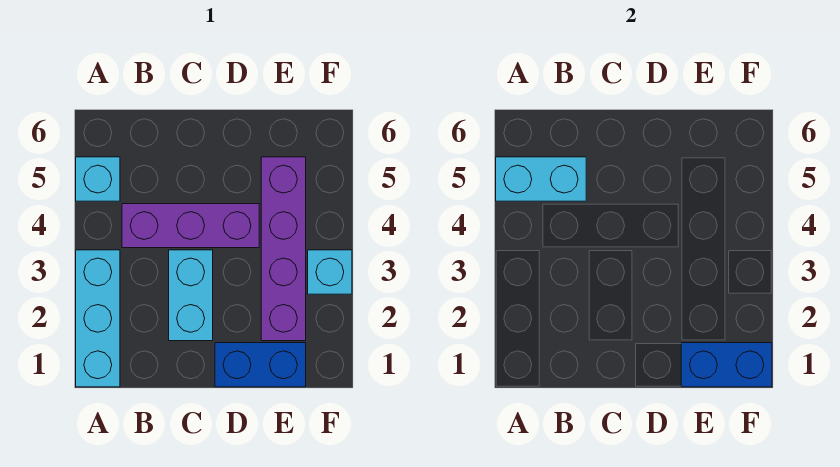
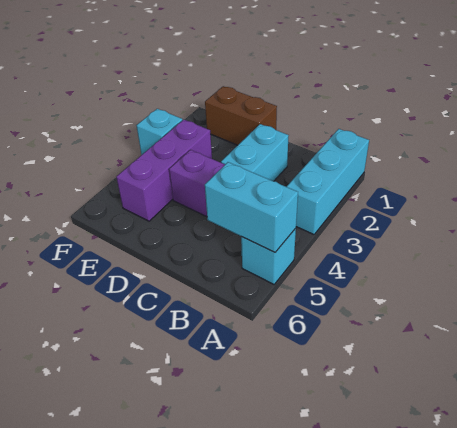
blue brick D1:E1 level 1 -> brown brick D1:E1 level 1
blue brick E1:F1 level 2 -> none
purple brick E2:E5 level 1 -> purple brick E3:E5 level 1

